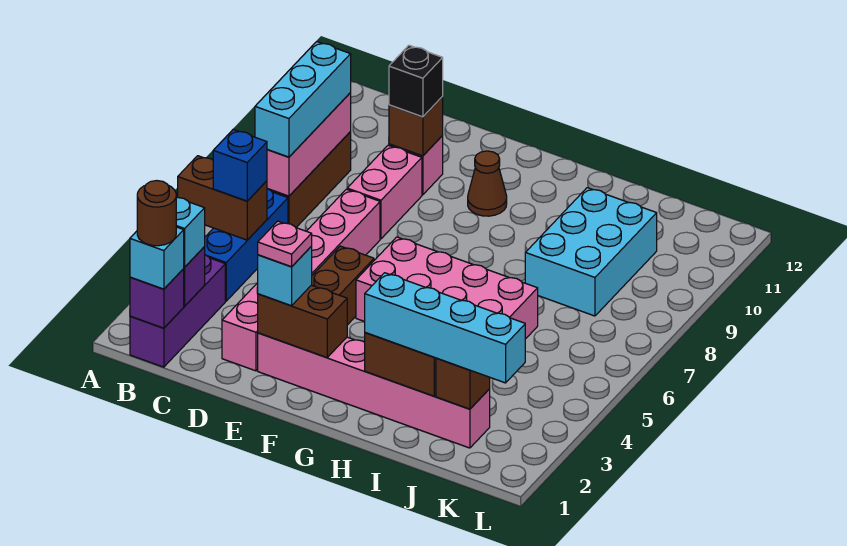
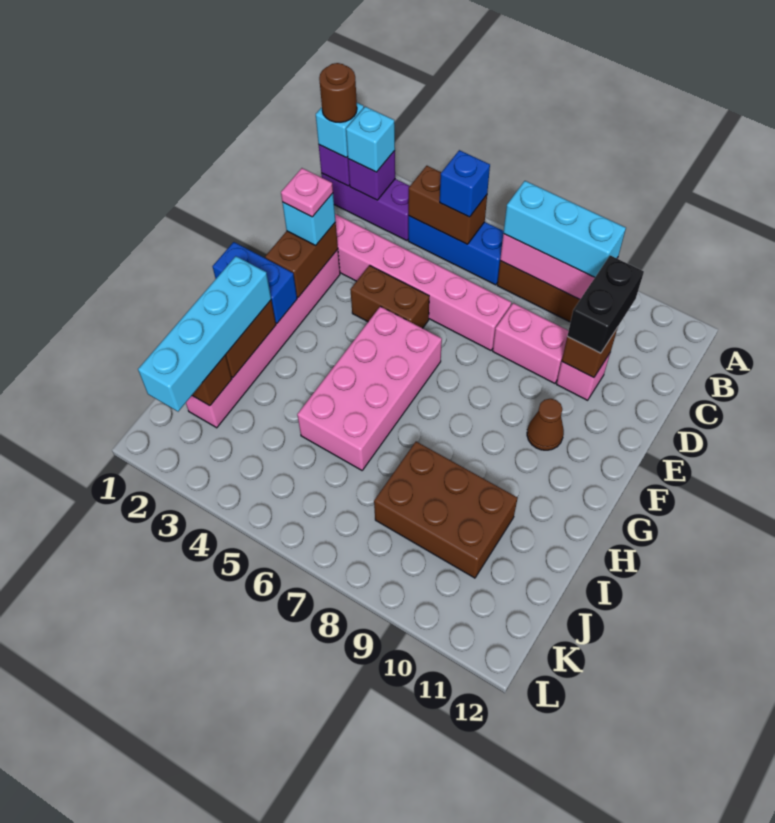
brown brick A5:B5 level 2 -> brown brick B4:B5 level 2
black brick D10 level 3 -> black brick C10:D10 level 3
none -> blue brick G1:G2 level 2
cyan brick I8:J10 level 1 -> brown brick I8:J10 level 1

